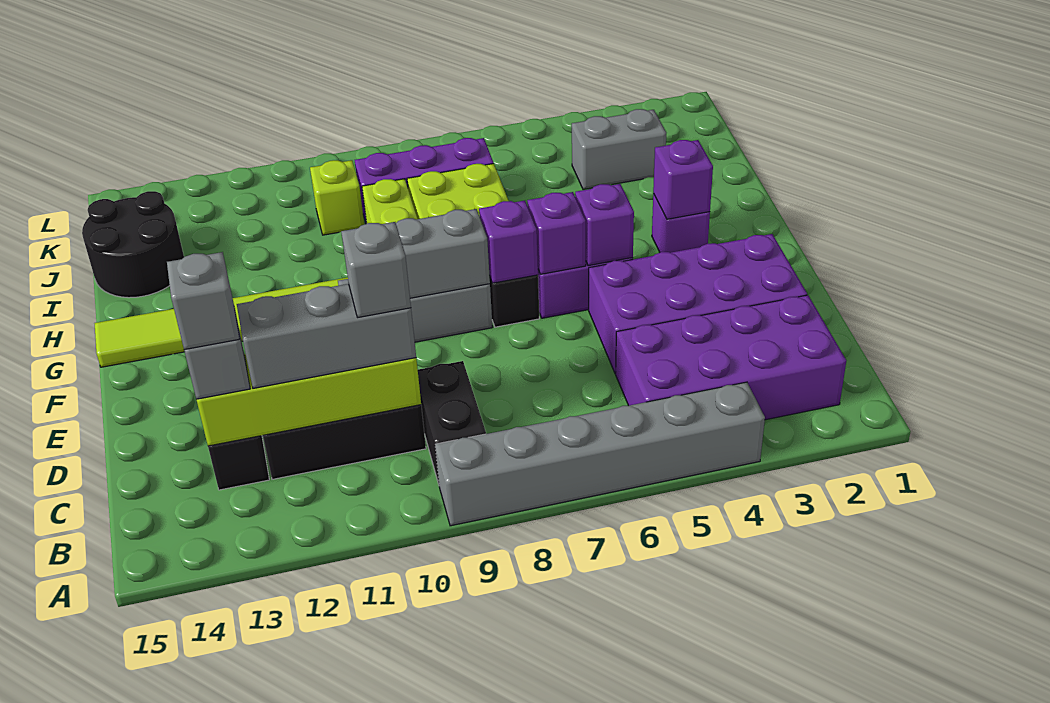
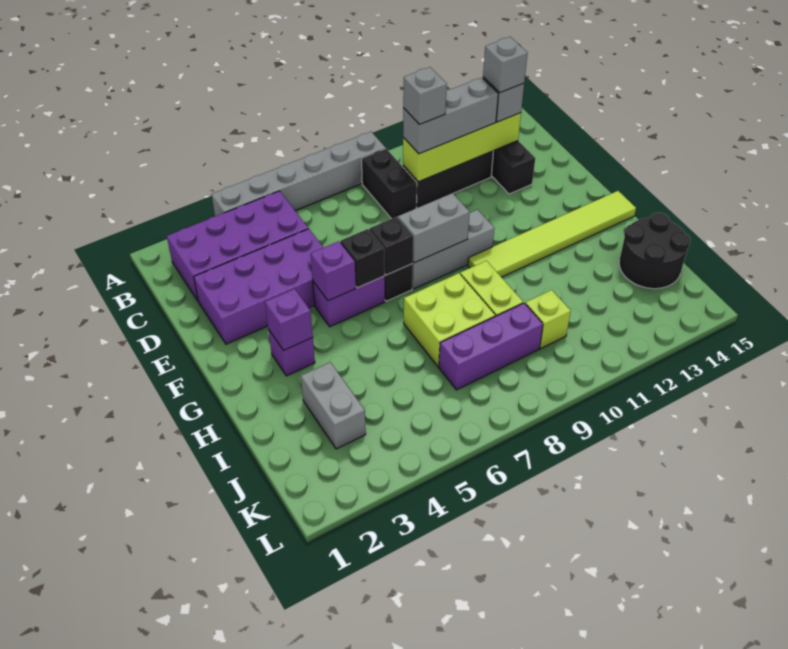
purple brick F6 level 2 -> black brick F6 level 2
purple brick F7 level 2 -> black brick F7 level 2
grey brick J3:J4 level 1 -> grey brick I3:J3 level 1

